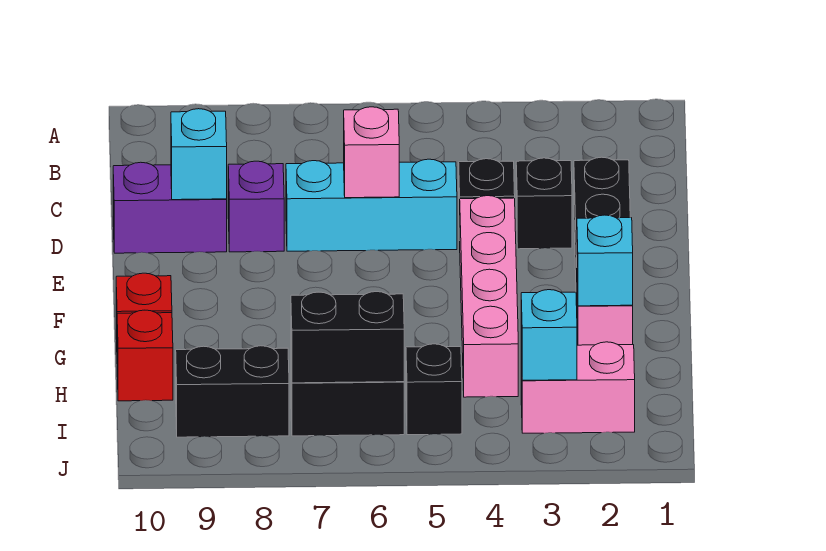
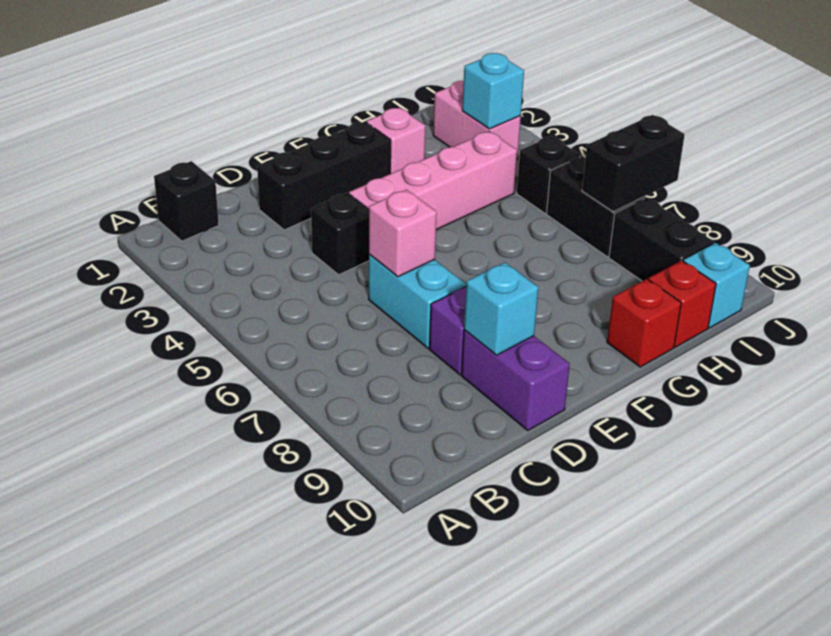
black brick D3 level 1 -> black brick B1 level 1
cyan brick D5:D7 level 1 -> cyan brick D6:D7 level 1
cyan brick G2 level 2 -> cyan brick I10 level 1
black brick I6:I7 level 2 -> black brick I7:J7 level 2

